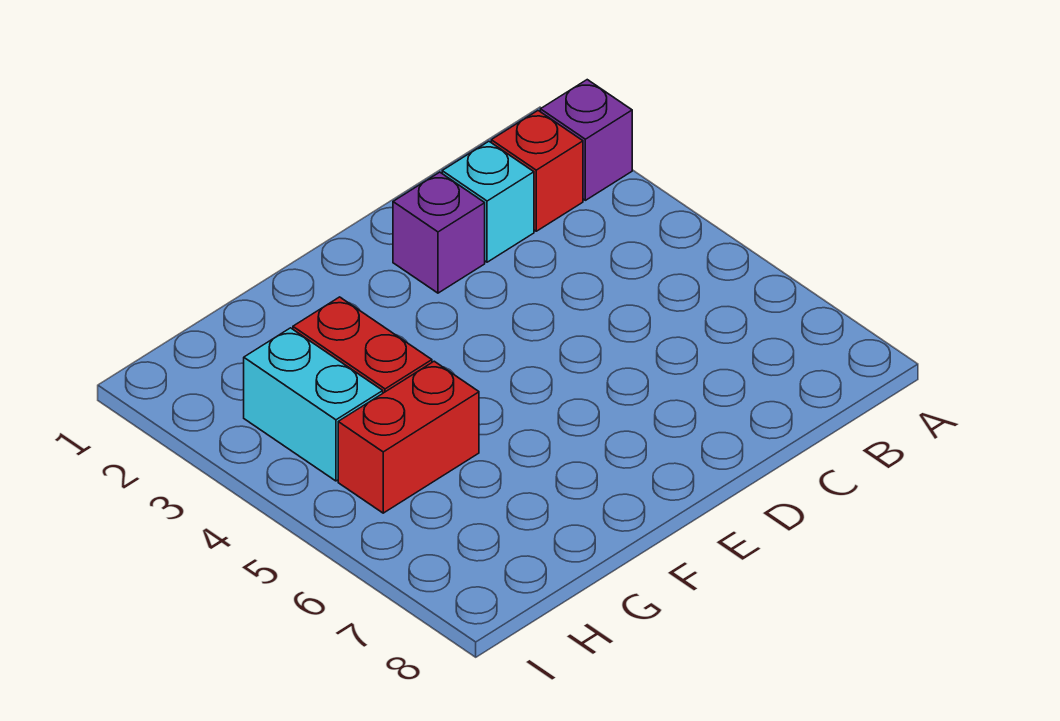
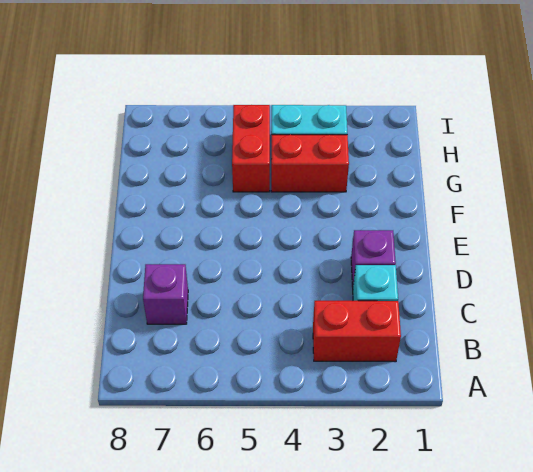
purple brick A2 level 1 -> purple brick C7 level 1
red brick B2 level 1 -> red brick B2:B3 level 1

